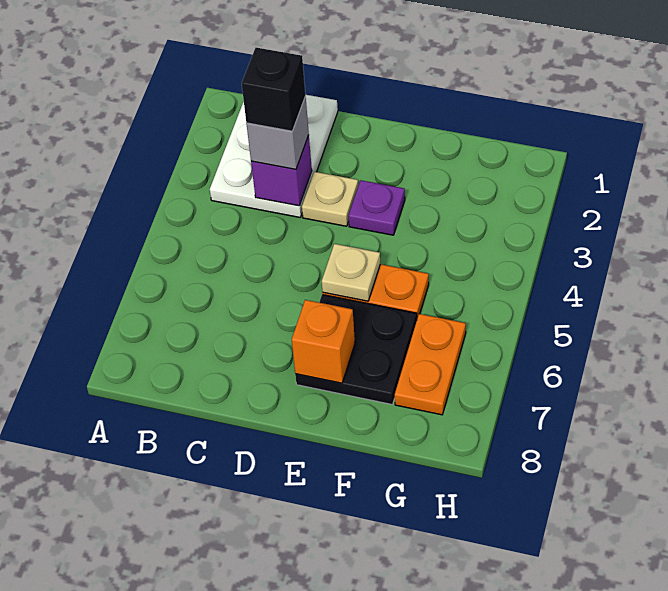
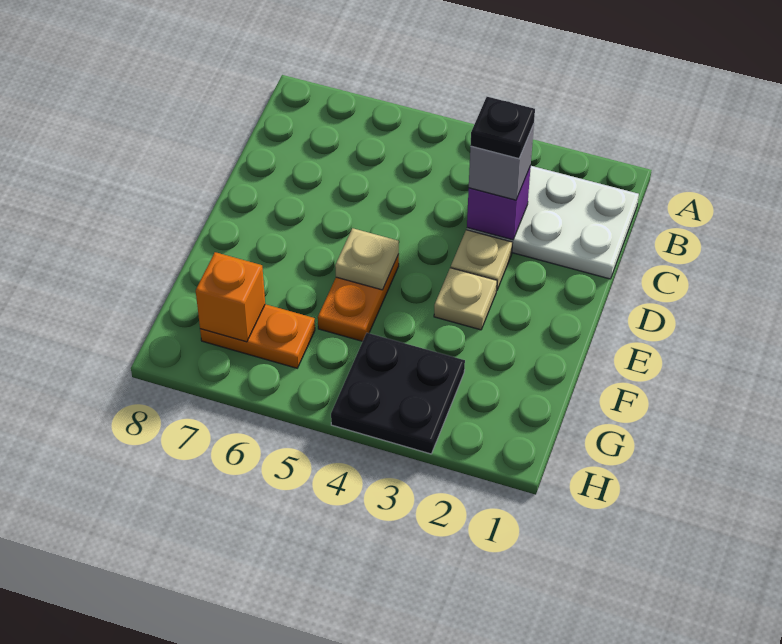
black brick C3 level 4 -> black plate C3 level 4
purple plate E3 level 1 -> tan plate E3 level 1
black plate E6:F7 level 1 -> black plate G3:H4 level 1
orange brick E7 level 2 -> orange brick G7 level 2

